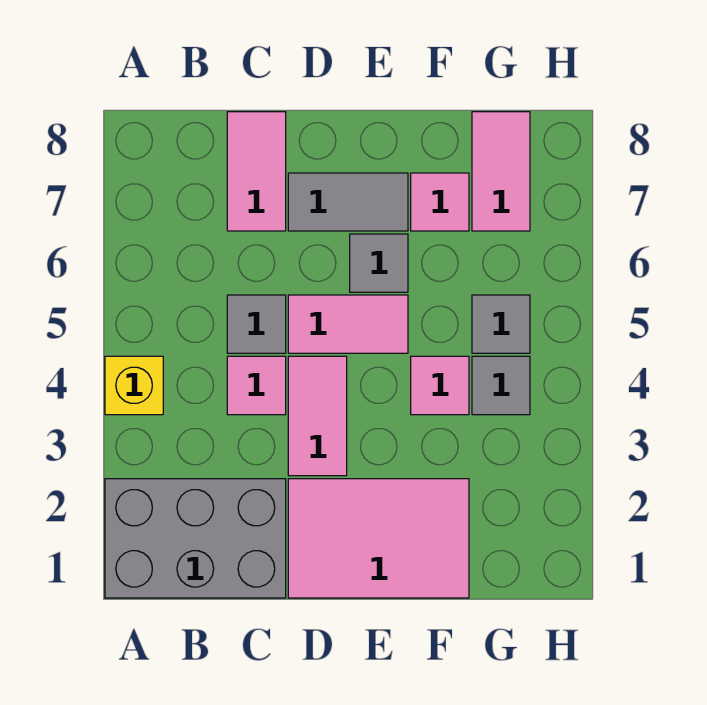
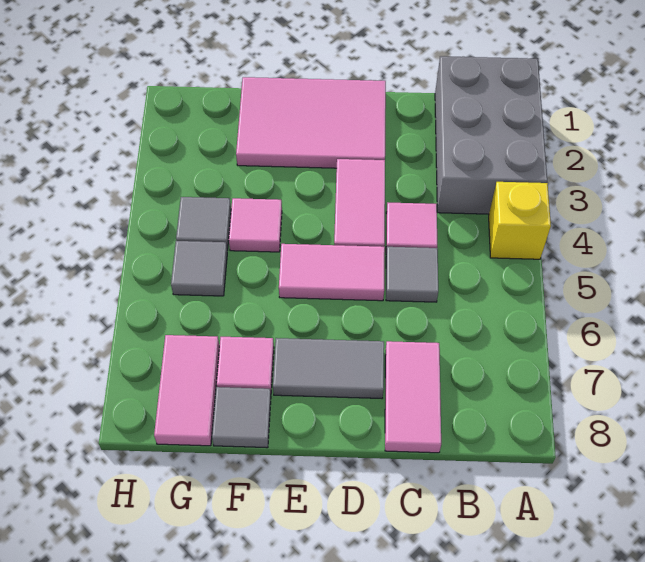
grey brick A1:C2 level 1 -> grey brick A1:B3 level 1
grey tile E6 level 1 -> grey tile F8 level 1

